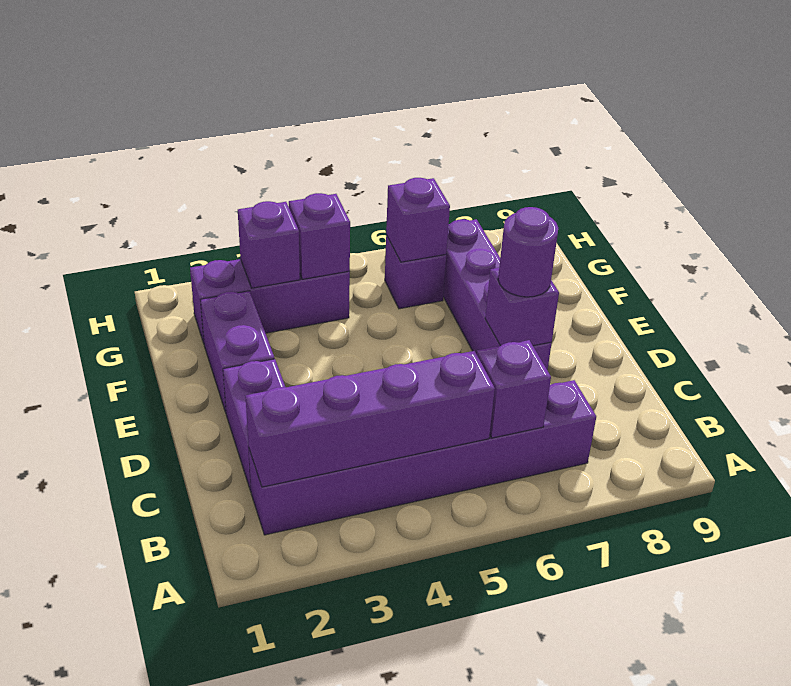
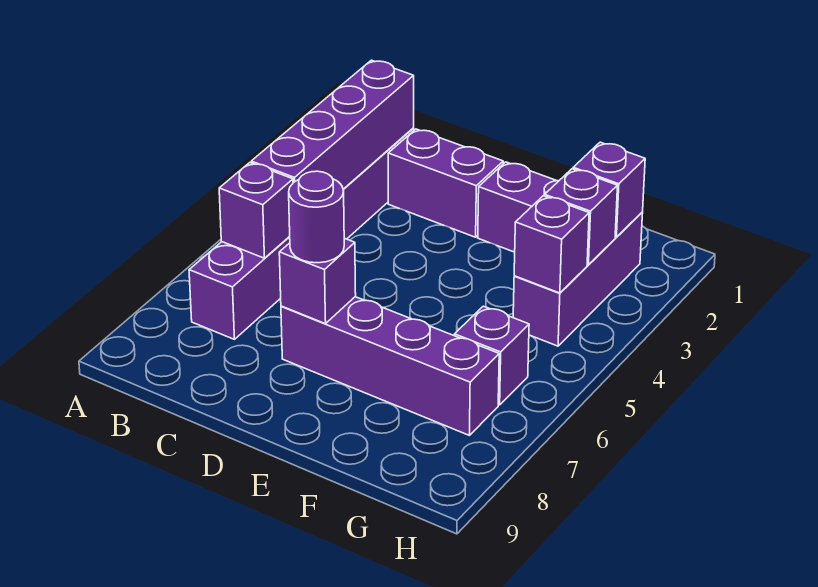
purple brick G6 level 2 -> purple brick G2 level 2

